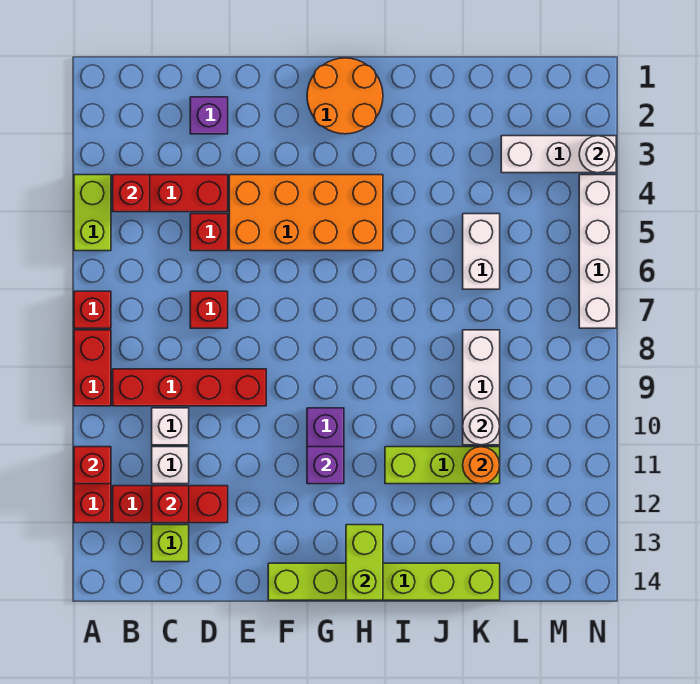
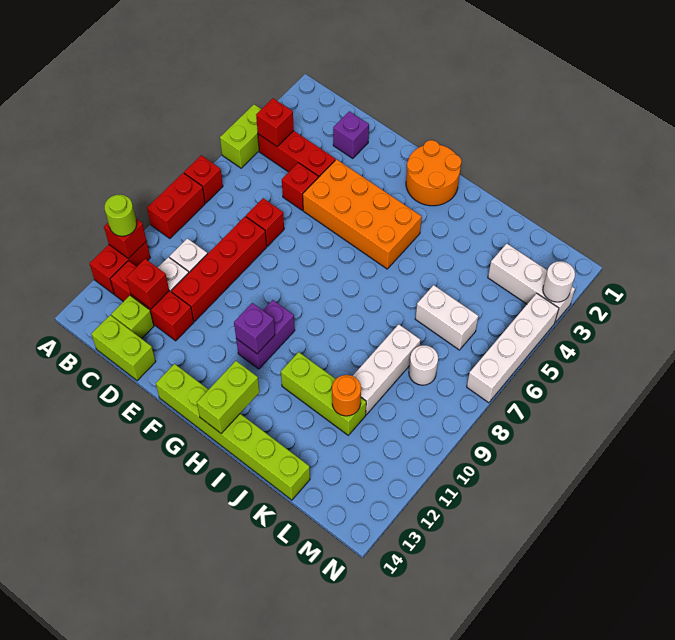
none -> lime round brick A11 level 3
red brick B9:E9 level 1 -> red brick D8:D11 level 1
none -> lime brick C14:D14 level 1
white brick K5:K6 level 1 -> white brick K6:L6 level 1
white round brick K10 level 2 -> white round brick L8 level 1

